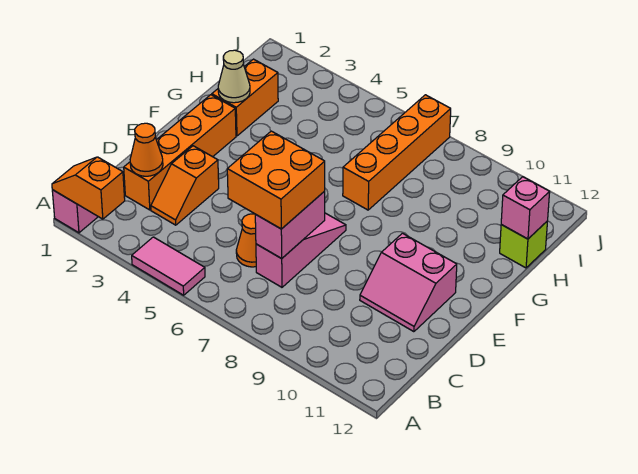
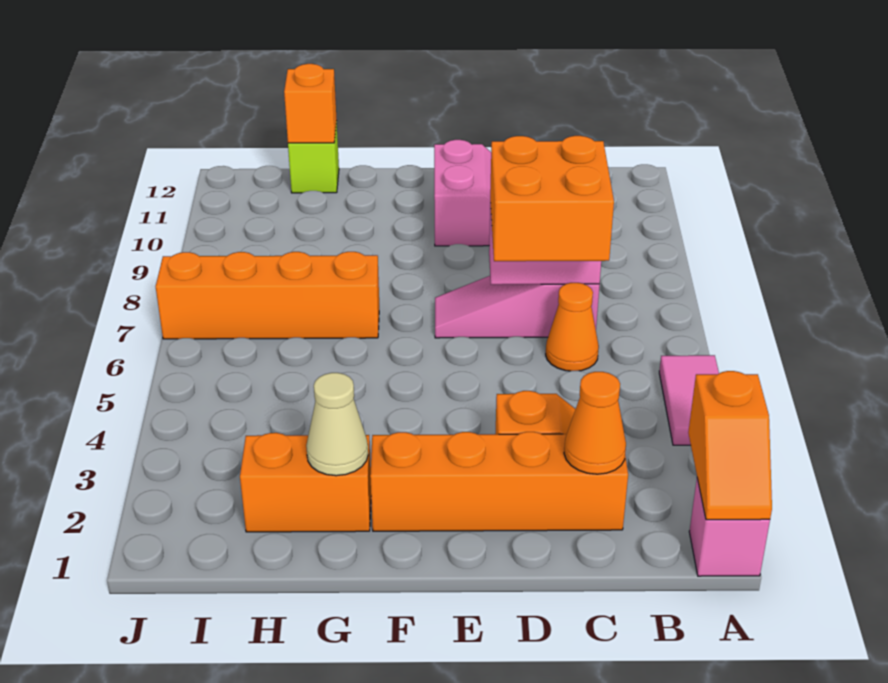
pink brick H12 level 2 -> orange brick H12 level 2

